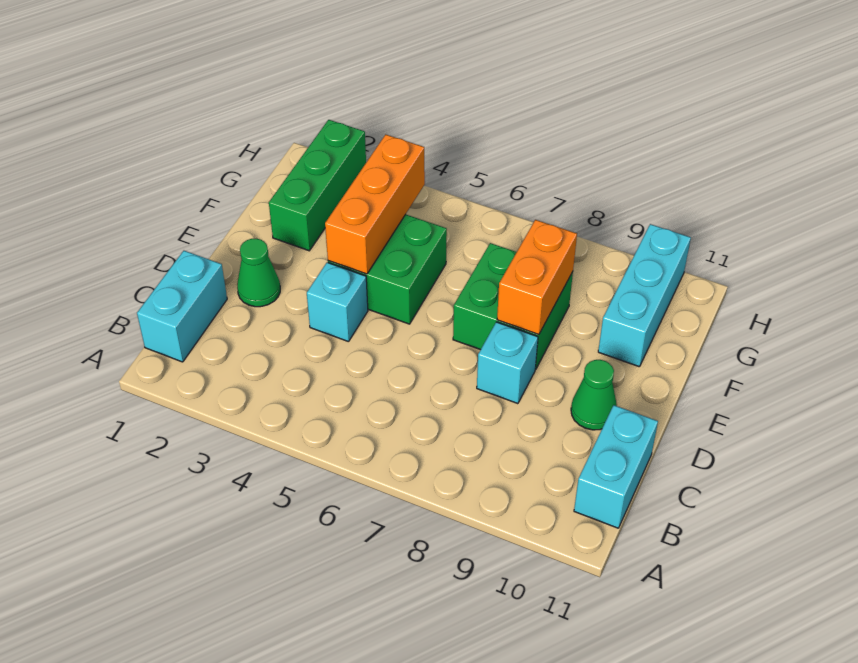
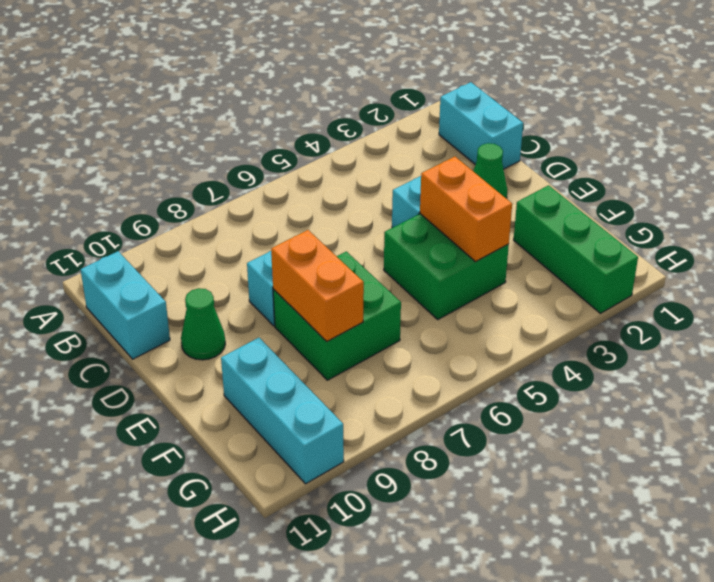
orange brick E4:G4 level 2 -> orange brick E4:F4 level 2

